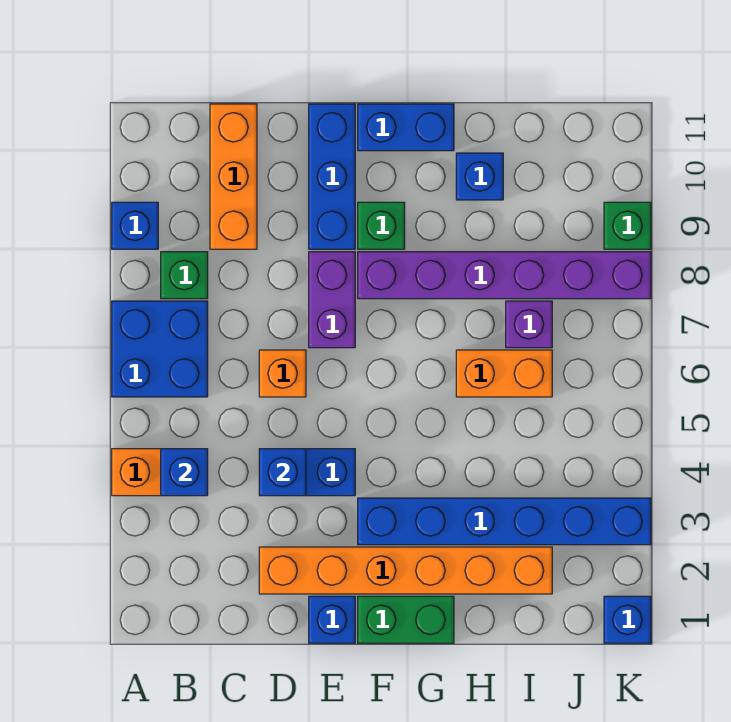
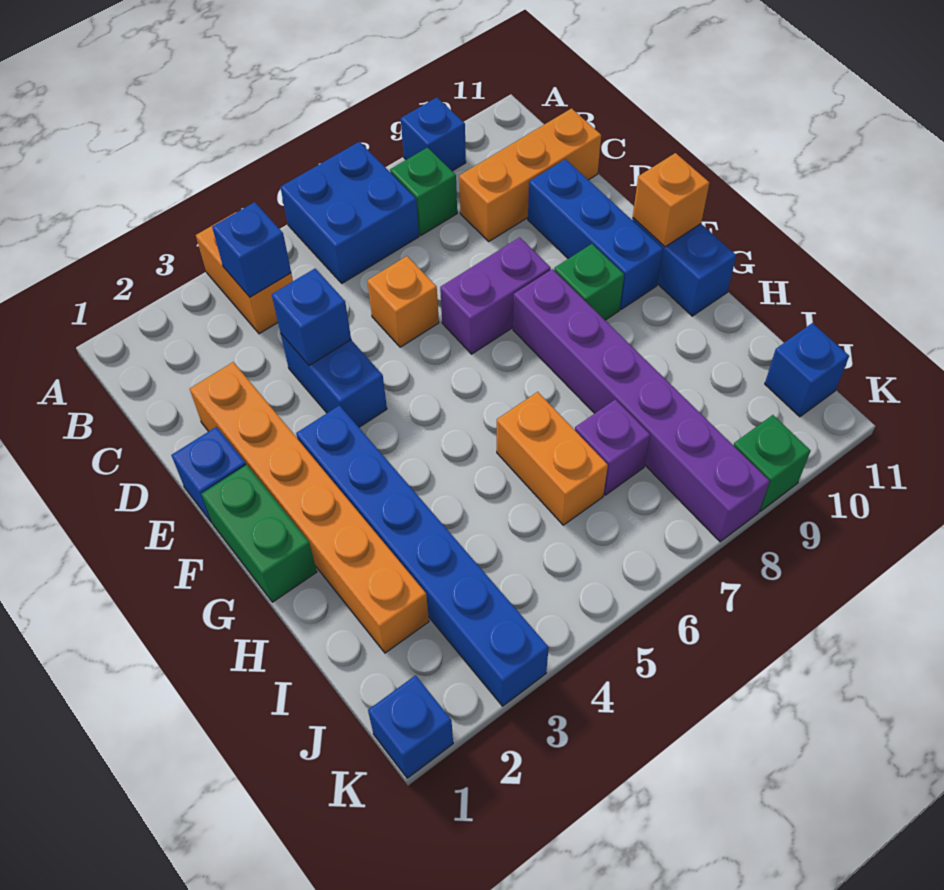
blue brick E9:E11 level 1 -> blue brick D10:F10 level 1
none -> orange brick F11 level 2
blue brick H10 level 1 -> blue brick J11 level 1

